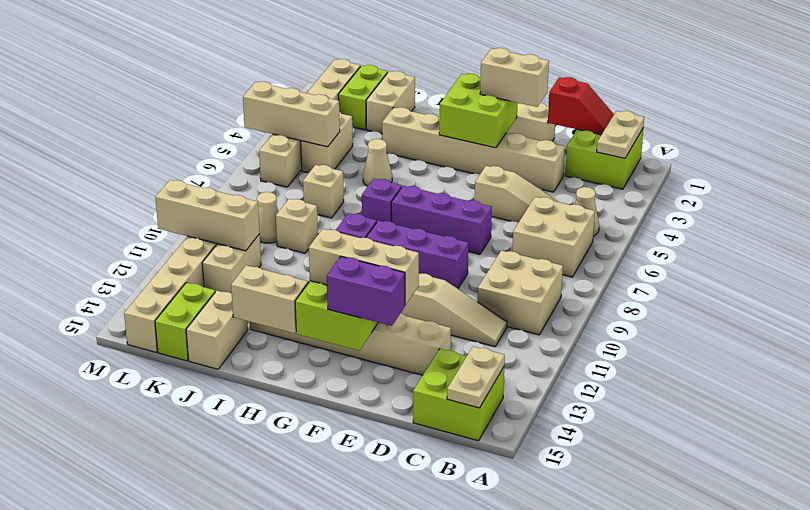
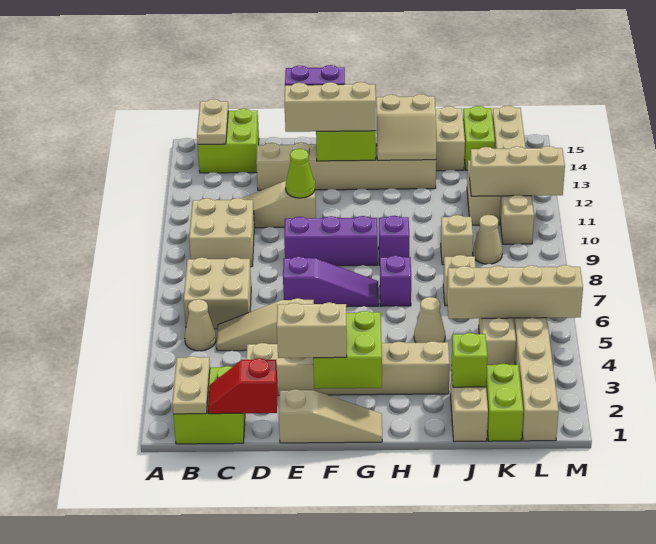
purple brick E7:G7 level 1 -> purple slope E7:G7 level 1 top E
none -> lime cone E11 level 2
none -> lime brick J2 level 2
tan brick K5:M5 level 2 -> tan brick J5:M5 level 2

